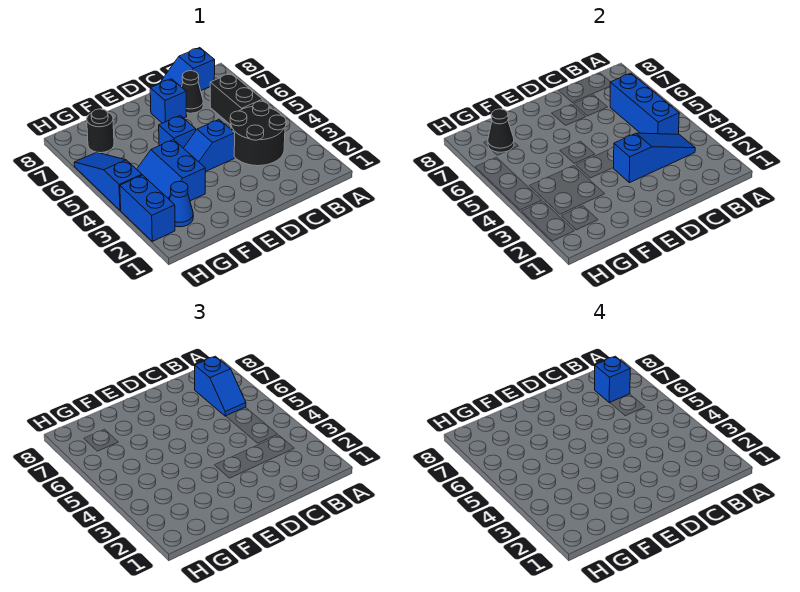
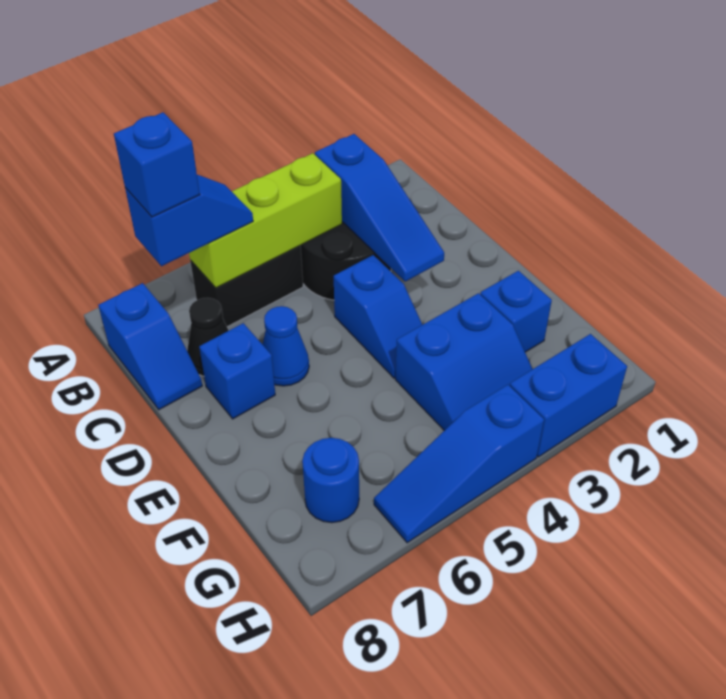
blue slope B3:D3 level 2 top D -> blue slope B3:D3 level 2 top B
blue brick B4:B6 level 2 -> lime brick B4:B6 level 2
blue brick E5 level 1 -> blue brick F2 level 1
blue cone G2 level 1 -> blue cone D6 level 1
black round brick G7 level 1 -> blue round brick G7 level 1
black cone G7 level 2 -> none

